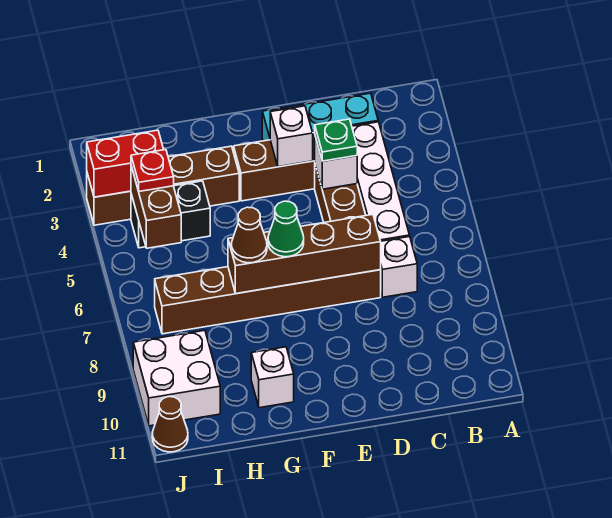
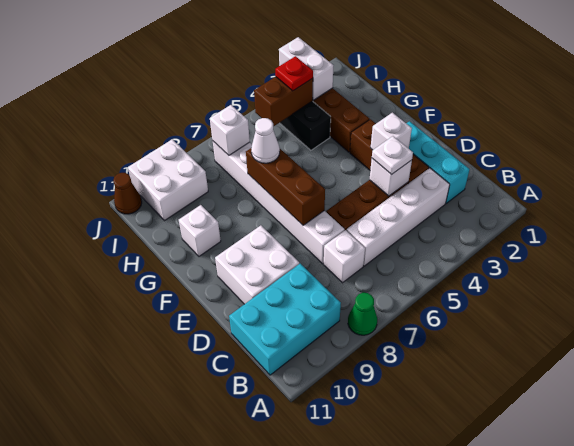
none -> cyan brick B9:C11 level 1
green plate D4 level 3 -> white plate D4 level 3
brown brick D7:I7 level 1 -> white brick D7:I7 level 1
brown brick D7:G7 level 2 -> brown brick E7:G7 level 2
none -> white brick D9:E10 level 1
green cone F7 level 3 -> green cone A8 level 1
brown cone G7 level 3 -> white cone G7 level 3
red brick I3:J3 level 2 -> white brick I3:J3 level 2
none -> white brick I7 level 2

